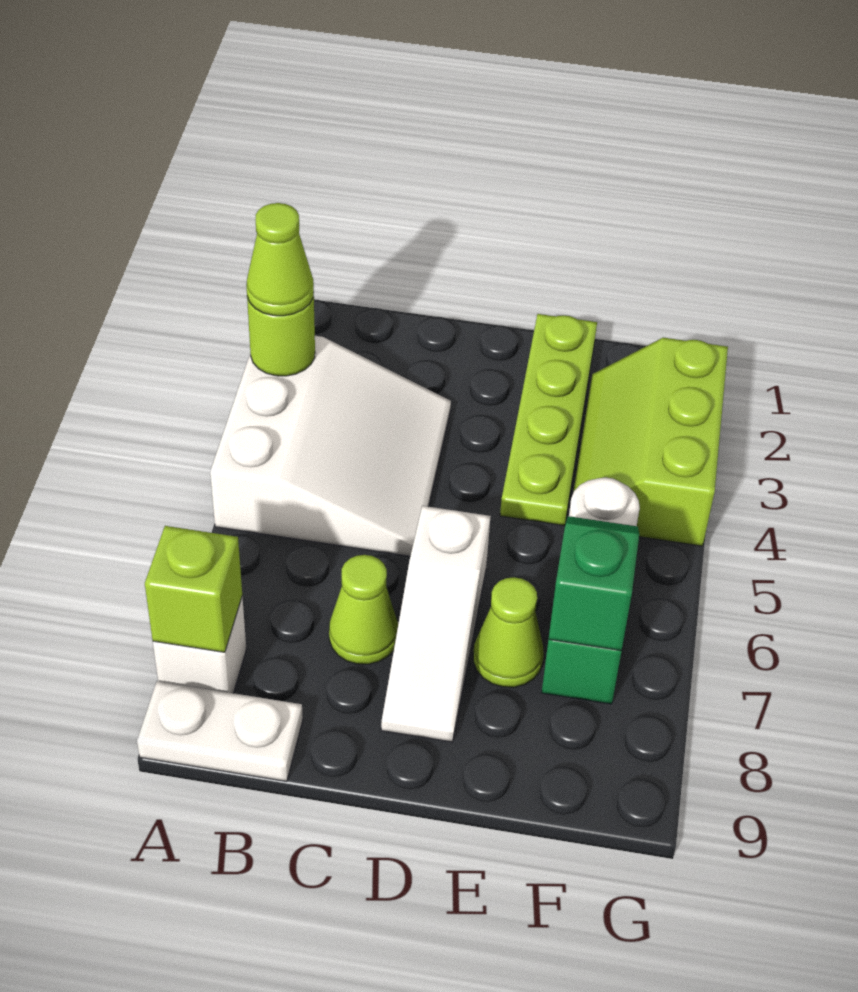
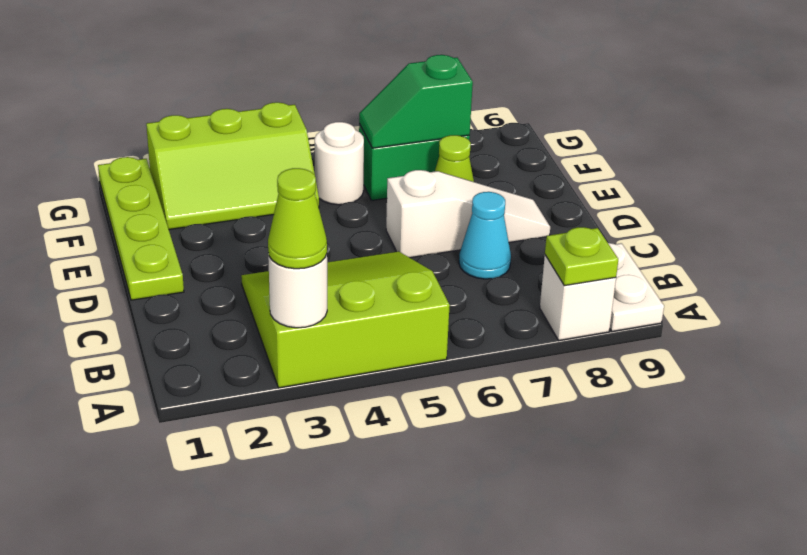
white slope A3:C5 level 1 top A -> lime slope A3:C5 level 1 top A
lime round brick A3 level 2 -> white round brick A3 level 2
lime brick A8 level 2 -> lime plate A8 level 2
lime cone C7 level 1 -> cyan cone C7 level 1
lime plate E1:E4 level 1 -> lime plate D1:G1 level 1

